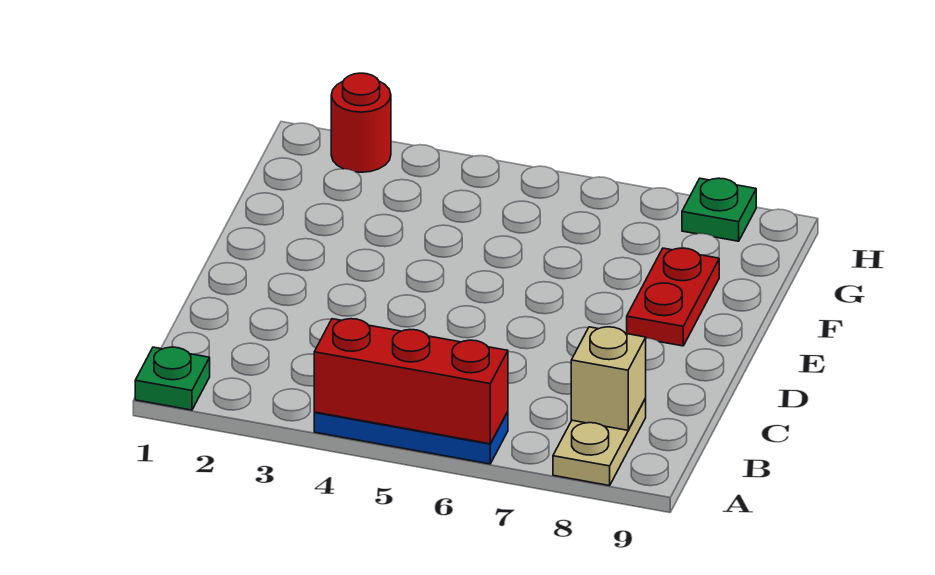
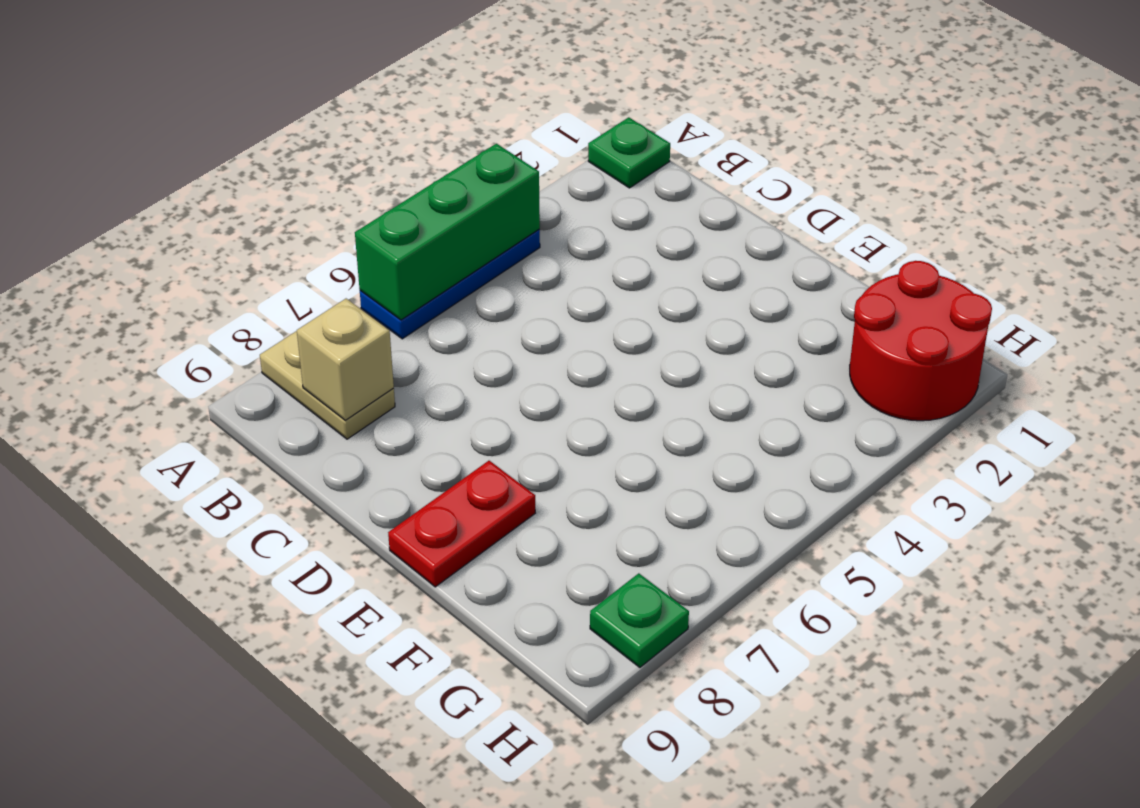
red brick A4:A6 level 2 -> green brick A4:A6 level 2
red plate E8:F8 level 1 -> red plate E8:E9 level 1
red round brick H2 level 1 -> red round brick G1:H2 level 1

